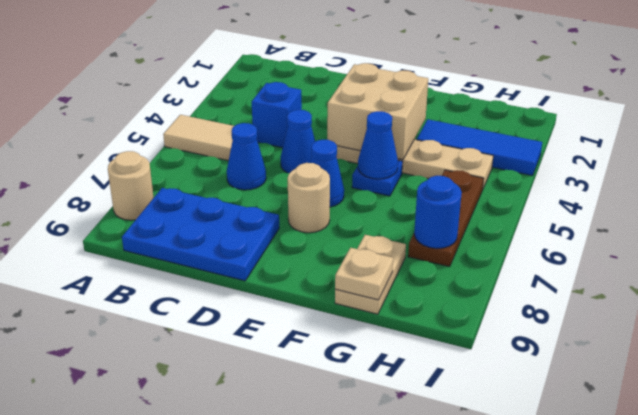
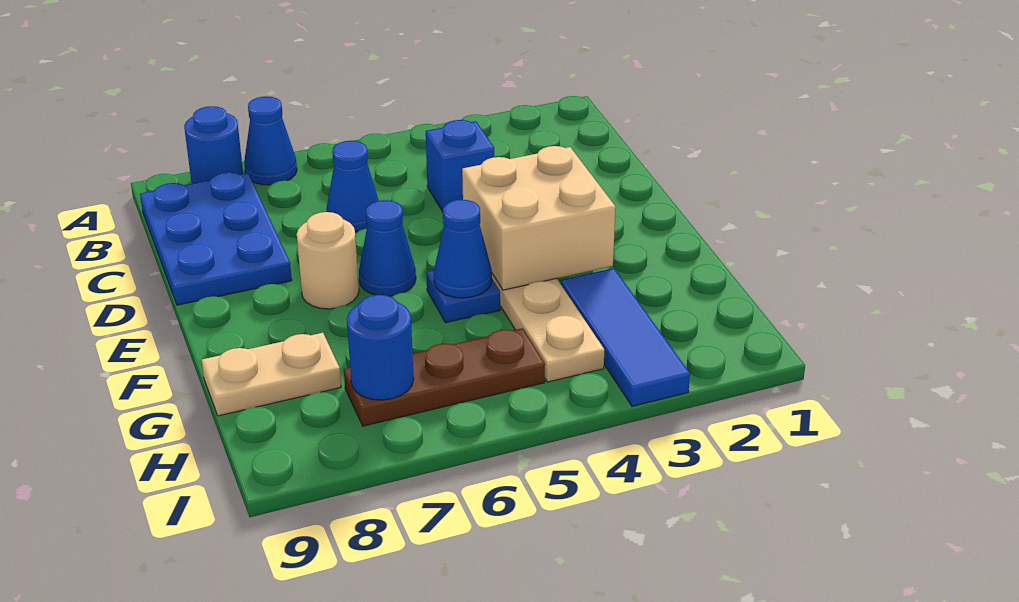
tan tile A5:B5 level 1 -> none
tan round brick A8 level 1 -> blue round brick A8 level 1
blue cone D5 level 1 -> blue cone A7 level 1
tan plate G9 level 2 -> none

